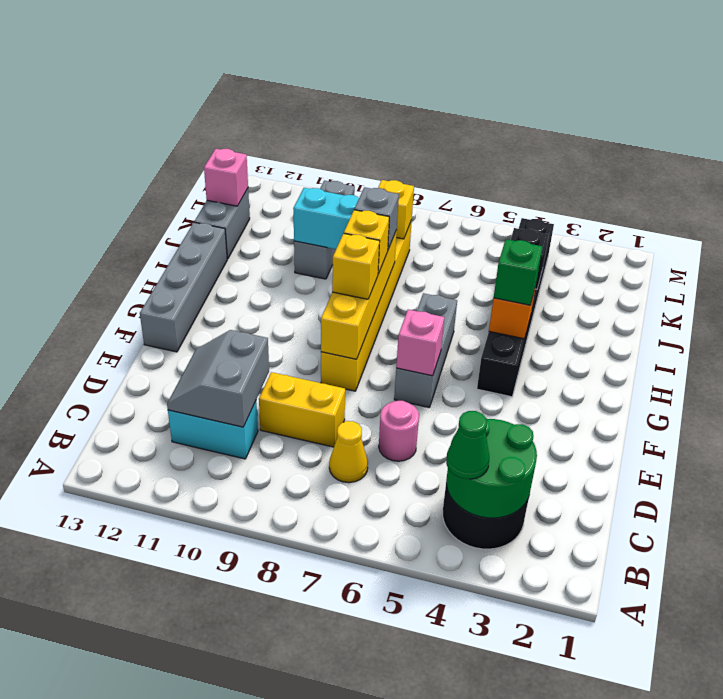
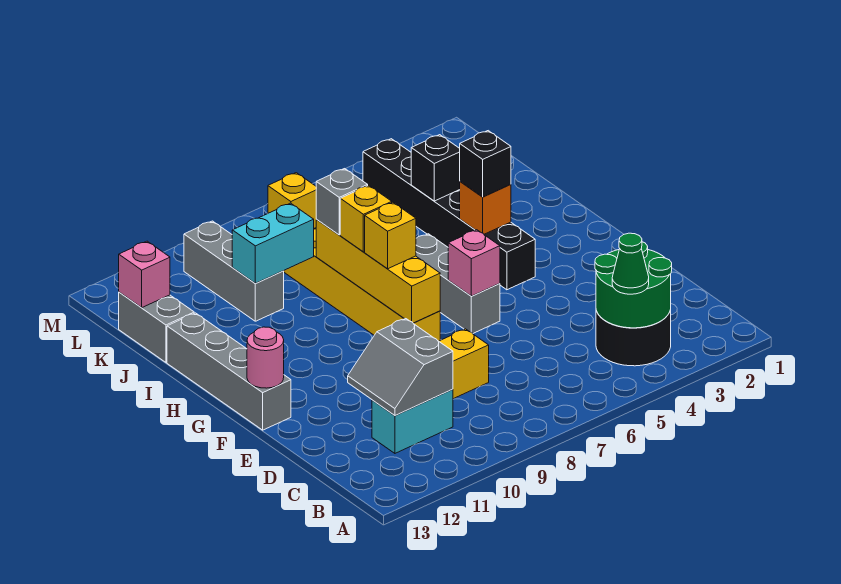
yellow cone C7 level 1 -> none
pink round brick D6 level 1 -> pink round brick F13 level 2
green brick H4 level 3 -> black brick H4 level 3

